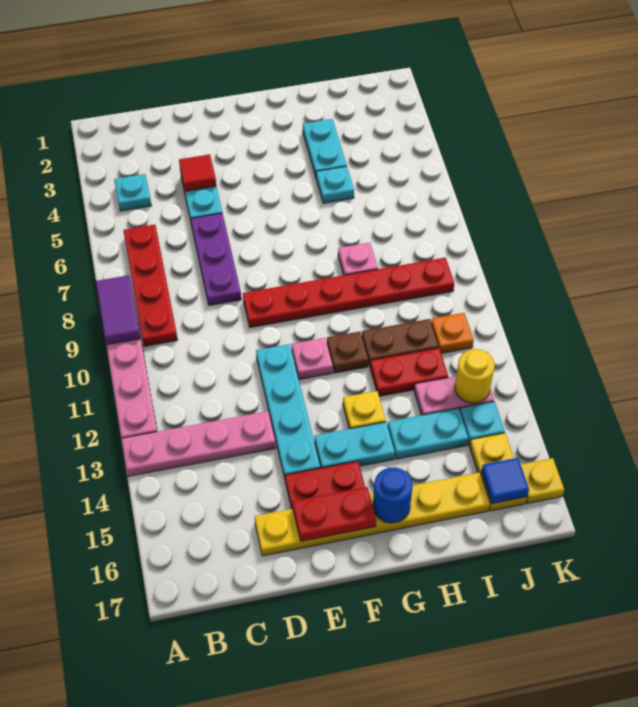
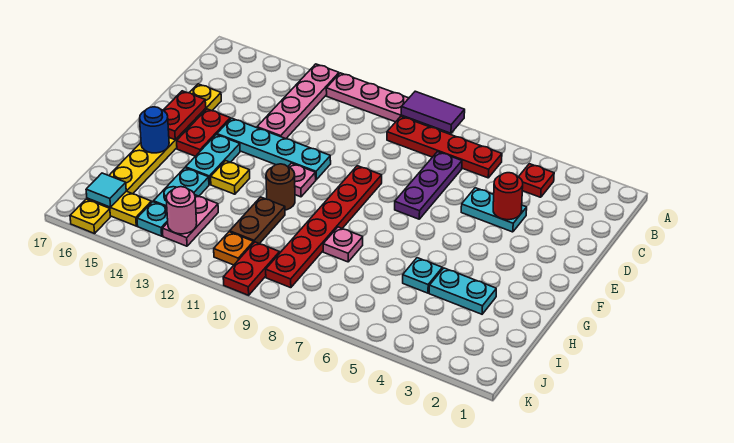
cyan plate B4 level 1 -> red plate B4 level 1
red tile D4 level 2 -> red round brick D4 level 2
purple plate D6:D8 level 1 -> purple plate C7:E7 level 1
brown plate G11 level 1 -> brown round brick G11 level 1
red plate H12:I12 level 1 -> red plate J10:K10 level 1
yellow round brick J13 level 2 -> pink round brick J13 level 2
blue tile J16 level 2 -> cyan tile J16 level 2

